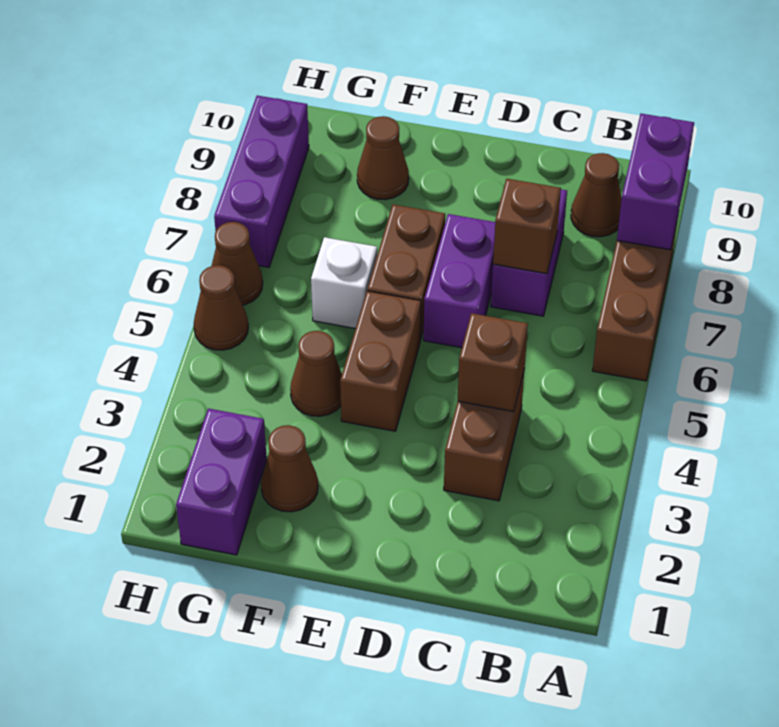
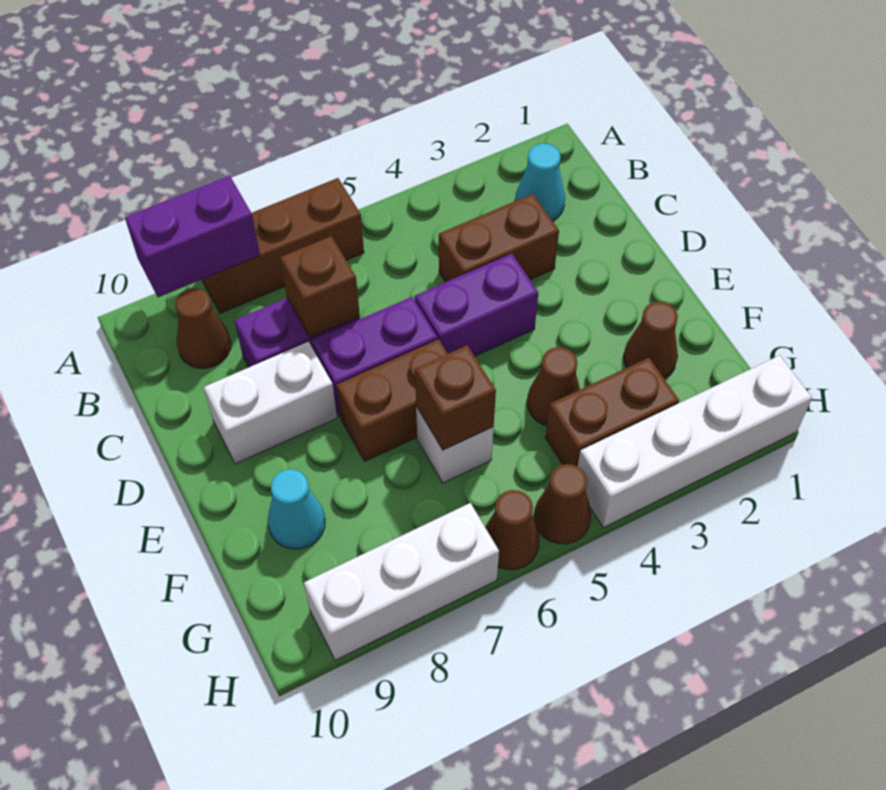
none -> cyan cone B2 level 1
brown brick C4 level 2 -> brown brick F6 level 2
none -> white brick D8:D9 level 1
brown brick E4:E5 level 1 -> brown brick G3:G4 level 1
brown cone F9 level 1 -> cyan cone F9 level 1
purple brick G1:G2 level 1 -> purple brick D4:D5 level 1
none -> white brick H1:H4 level 1
purple brick H7:H9 level 1 -> white brick H7:H9 level 1

